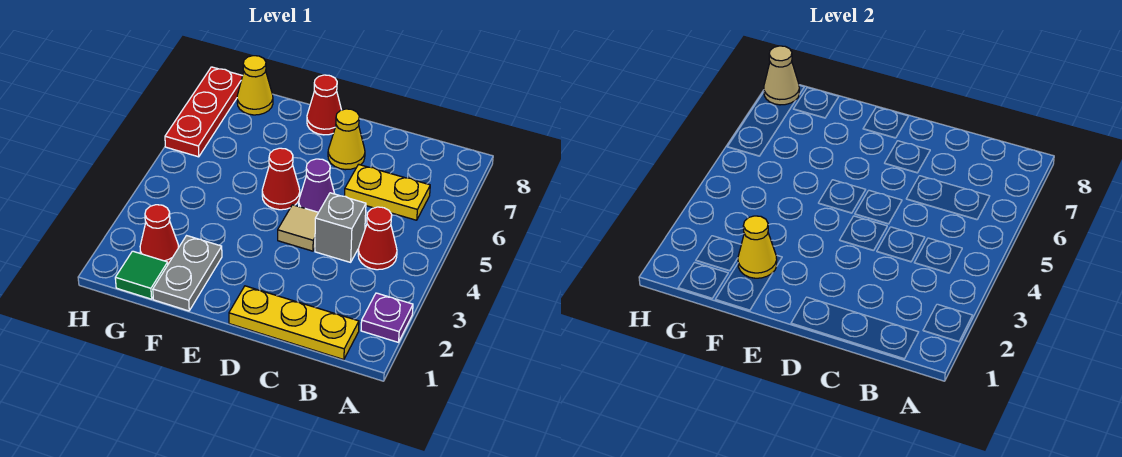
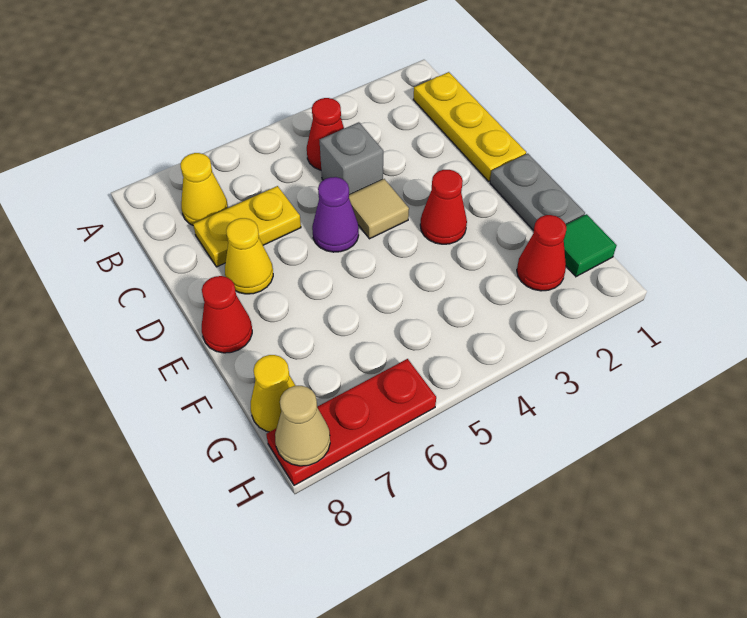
purple plate A2 level 1 -> none
yellow plate B6:C6 level 1 -> yellow plate C6:C7 level 1
red cone E5 level 1 -> red cone E3 level 1
grey plate F1:F2 level 1 -> grey plate E1:F1 level 1
yellow cone F2 level 2 -> yellow cone B7 level 1

